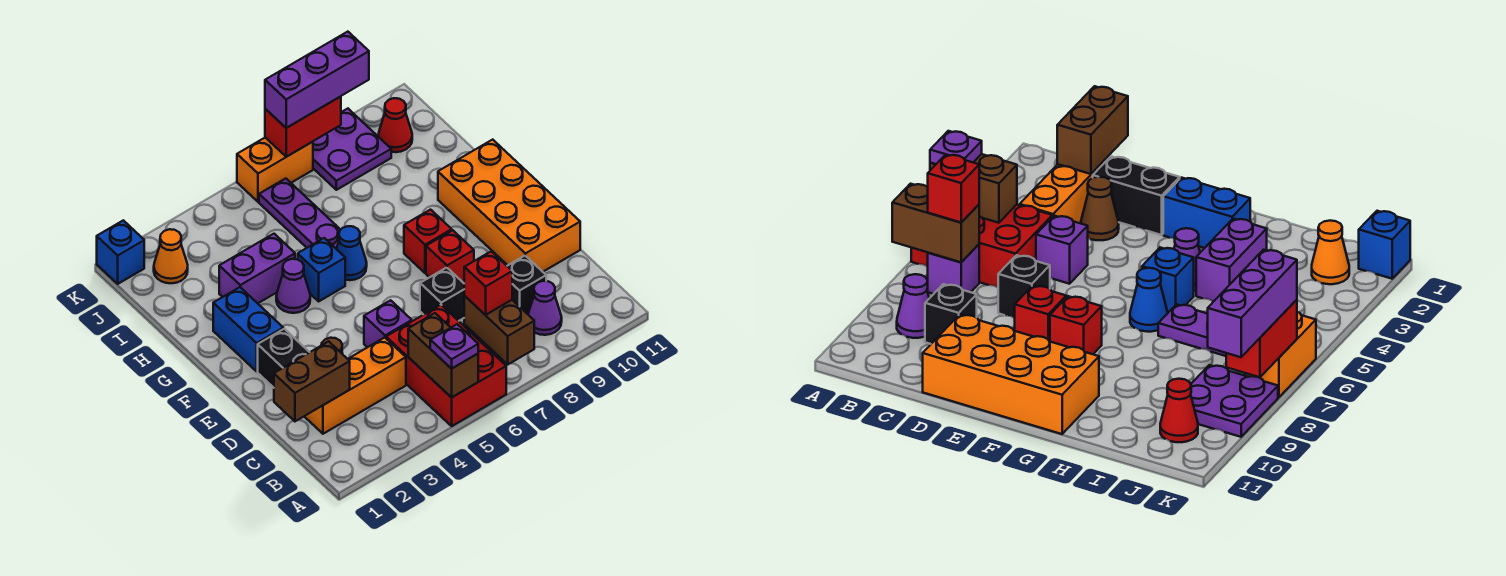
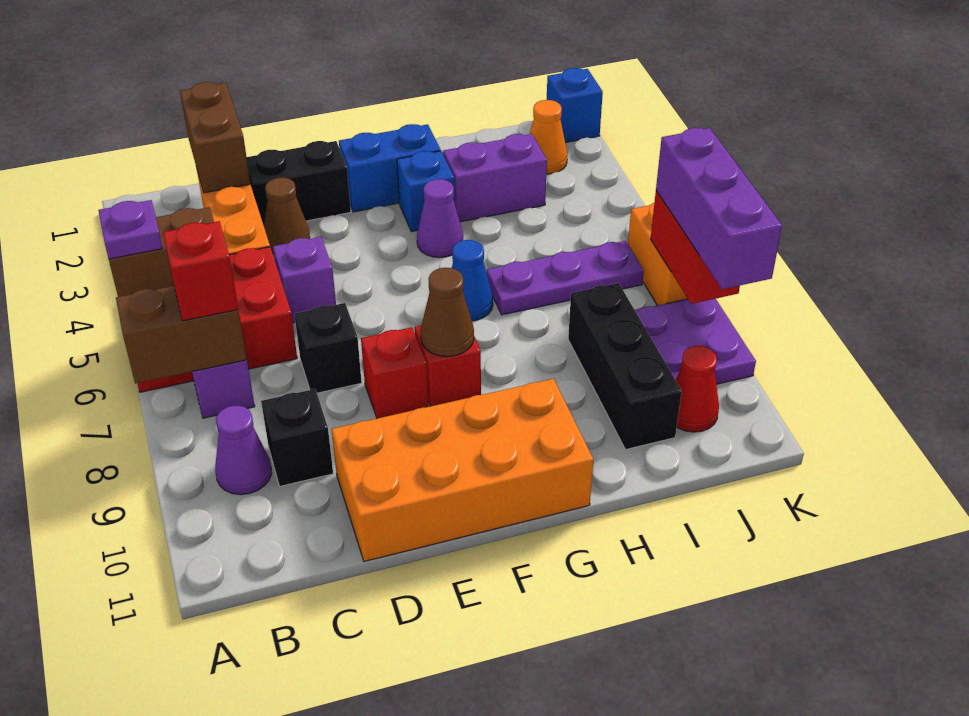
none -> brown cone F8 level 2
blue brick G5 level 1 -> blue brick G3 level 1
purple brick H3:H4 level 1 -> purple brick H3:I3 level 1
none -> black brick I8:I10 level 1

